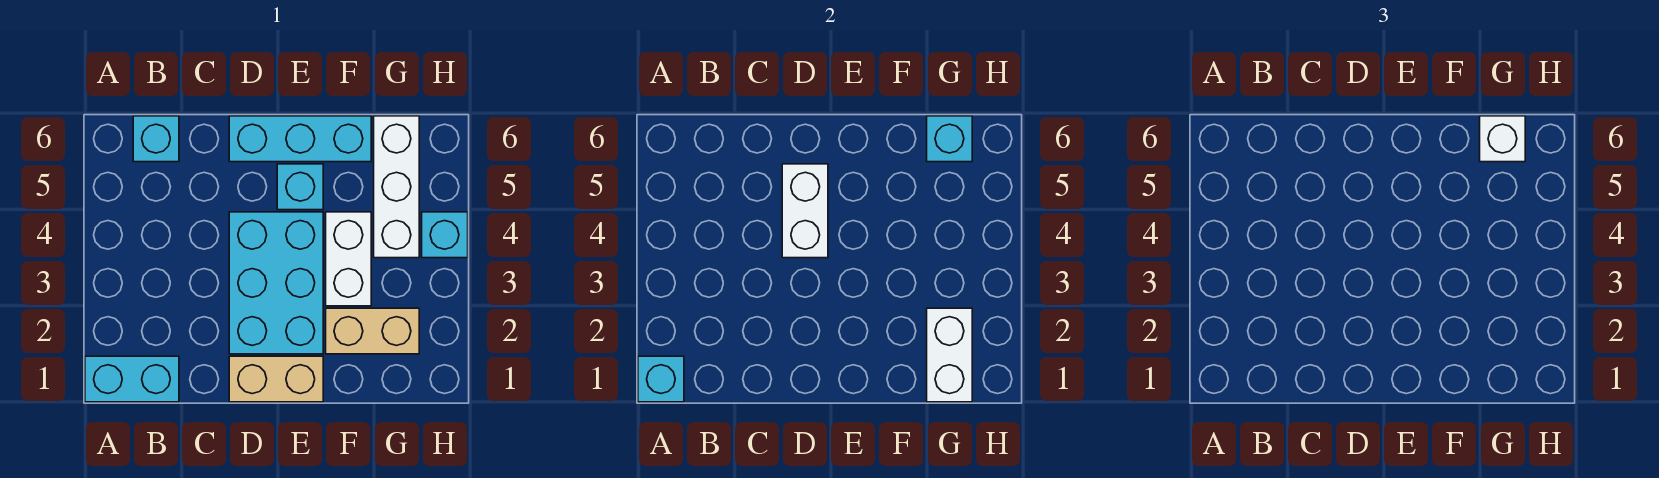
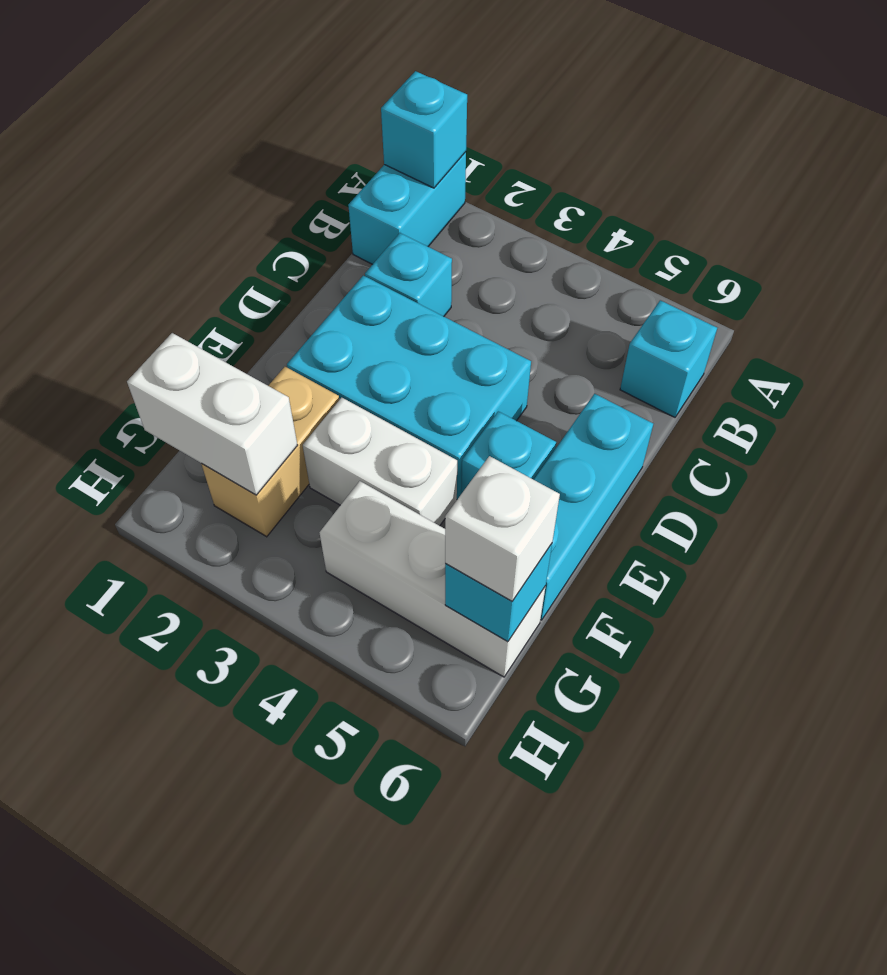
tan brick D1:E1 level 1 -> none
white brick D4:D5 level 2 -> none
cyan brick H4 level 1 -> cyan brick C2 level 1

